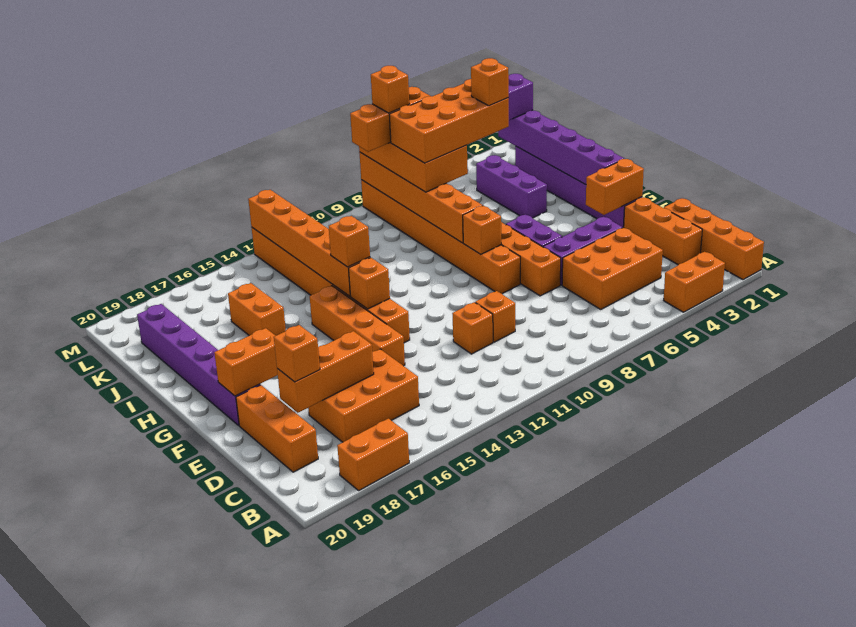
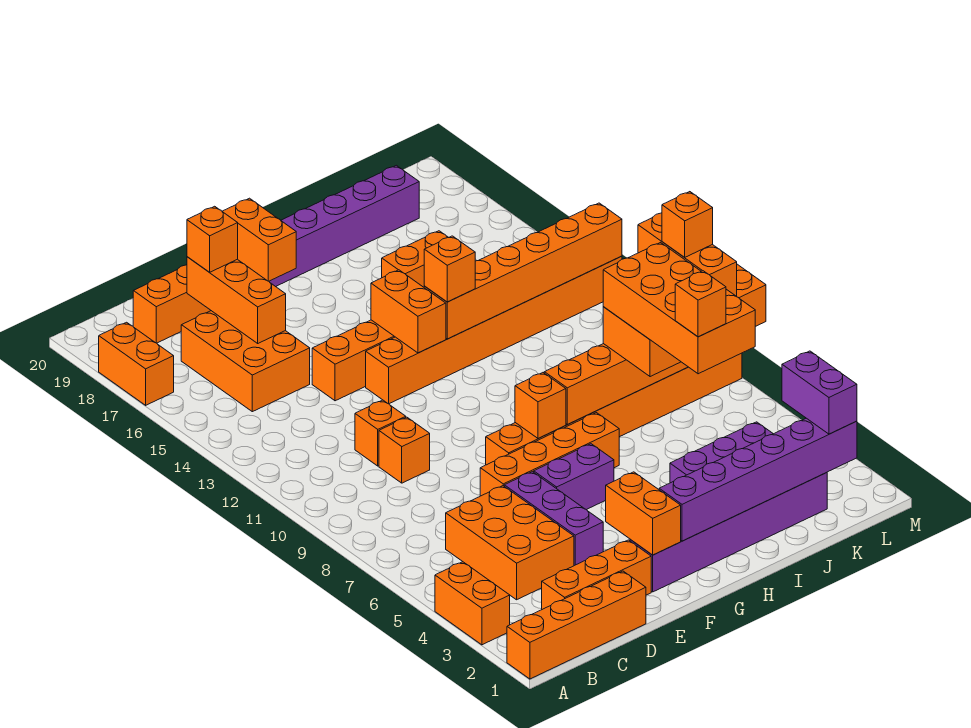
orange brick G13 level 2 -> orange brick G13:G14 level 2

